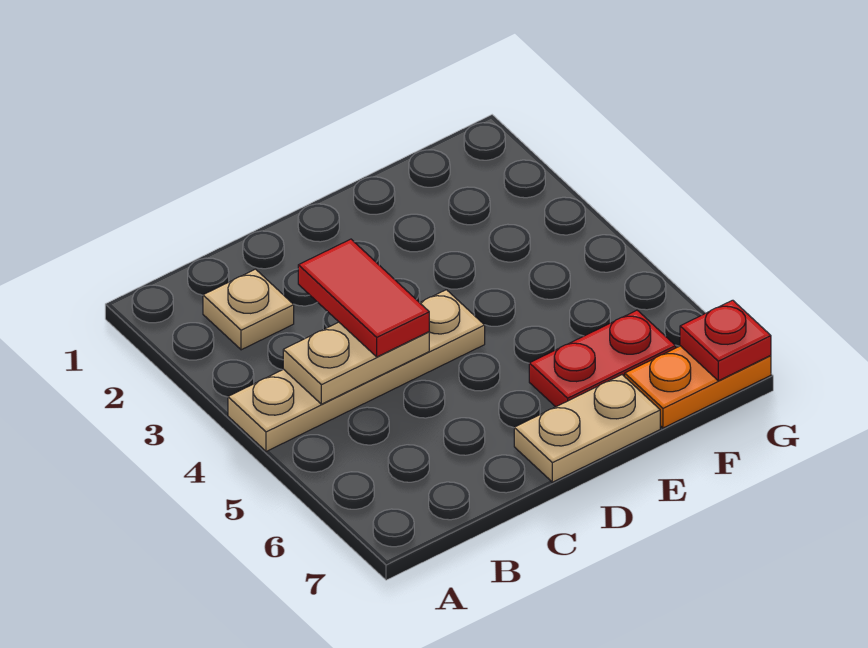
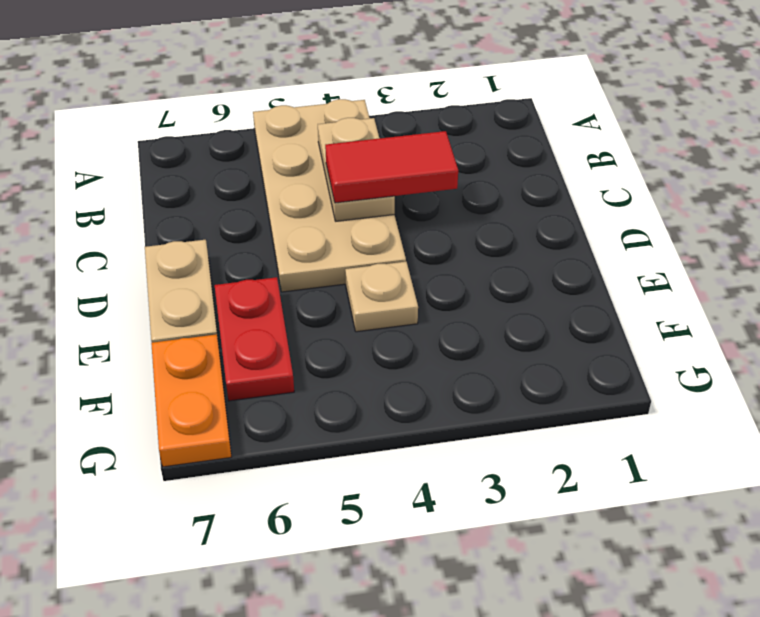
tan plate A4:D4 level 1 -> tan plate A4:D5 level 1
tan plate B2 level 1 -> tan plate E4 level 1
red plate G7 level 2 -> none

